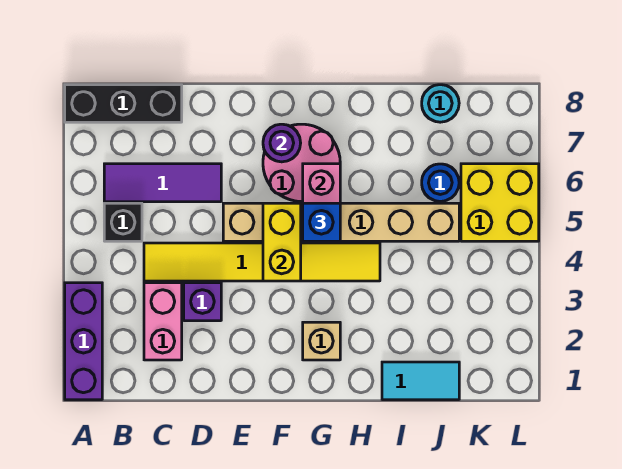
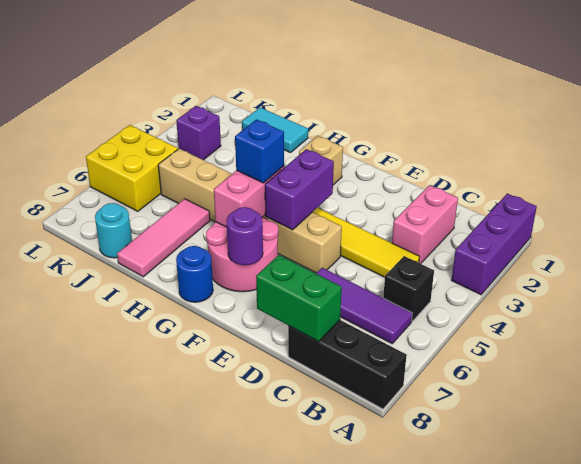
none -> green brick C8:D8 level 2
purple brick D3 level 1 -> purple brick K3 level 1
yellow brick F4:F5 level 2 -> purple brick F4:F5 level 2
none -> pink tile I6:I8 level 1
blue round brick J6 level 1 -> blue round brick G8 level 1

